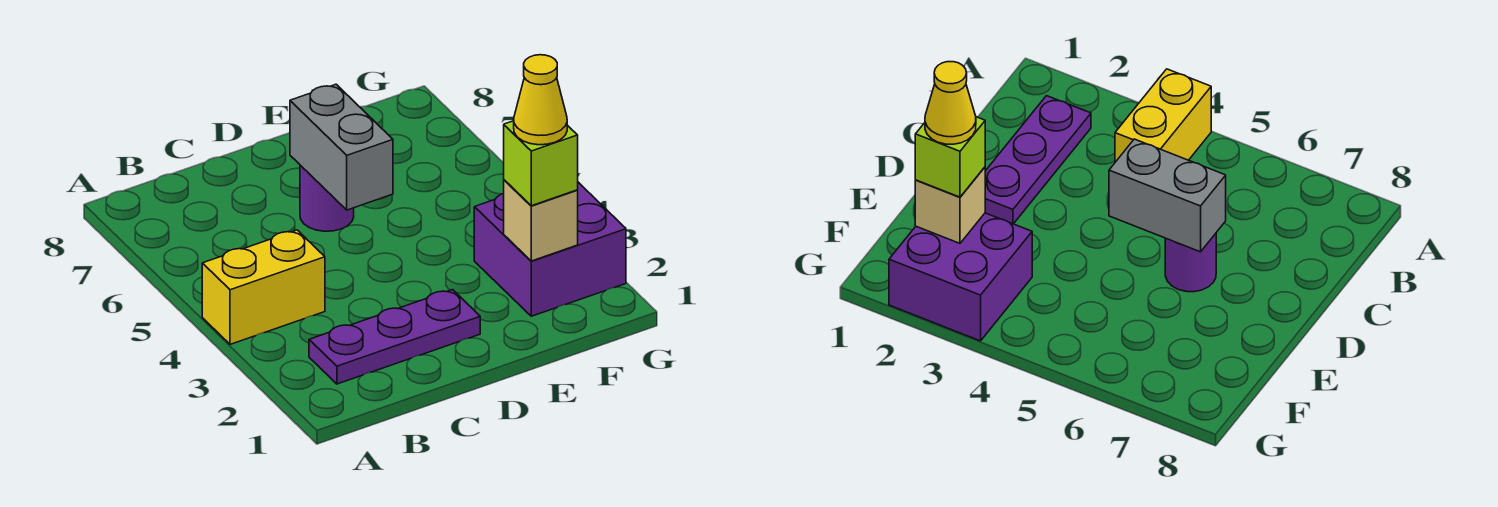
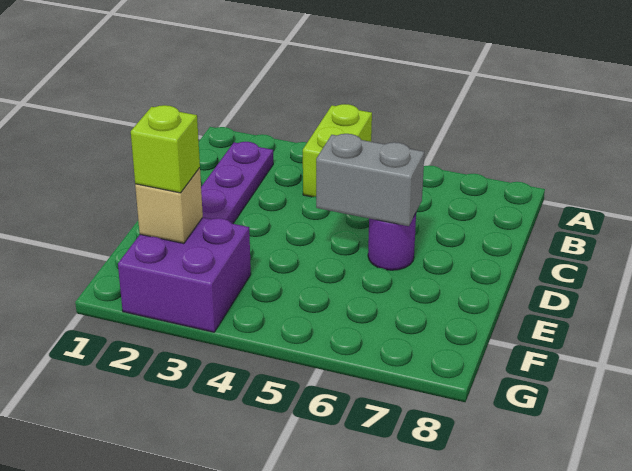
yellow brick A4:B4 level 1 -> lime brick A4:B4 level 1
yellow cone F2 level 4 -> none

